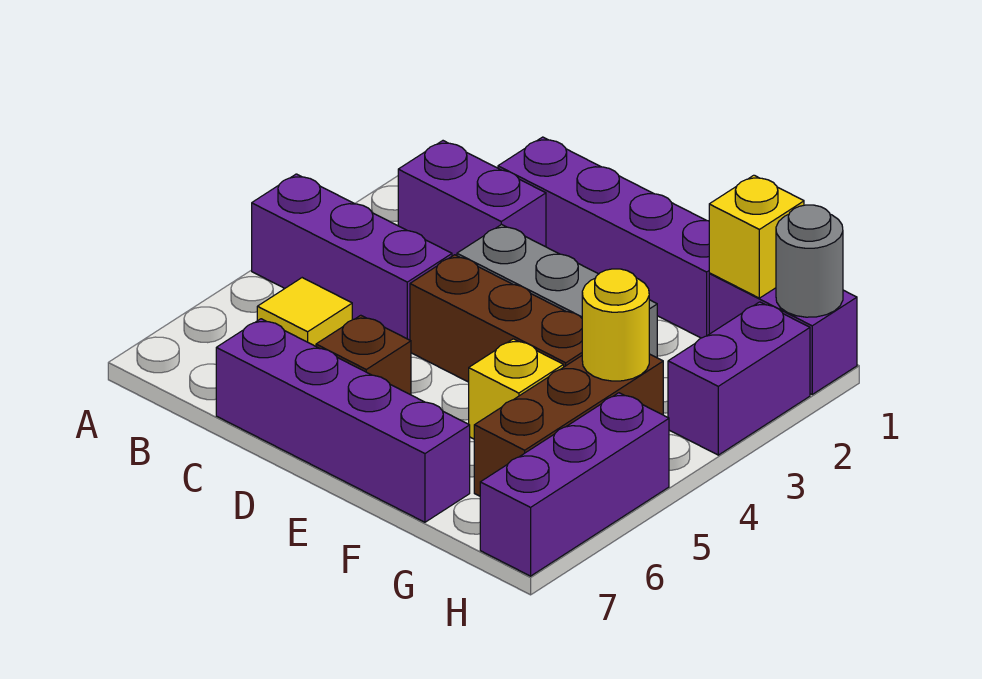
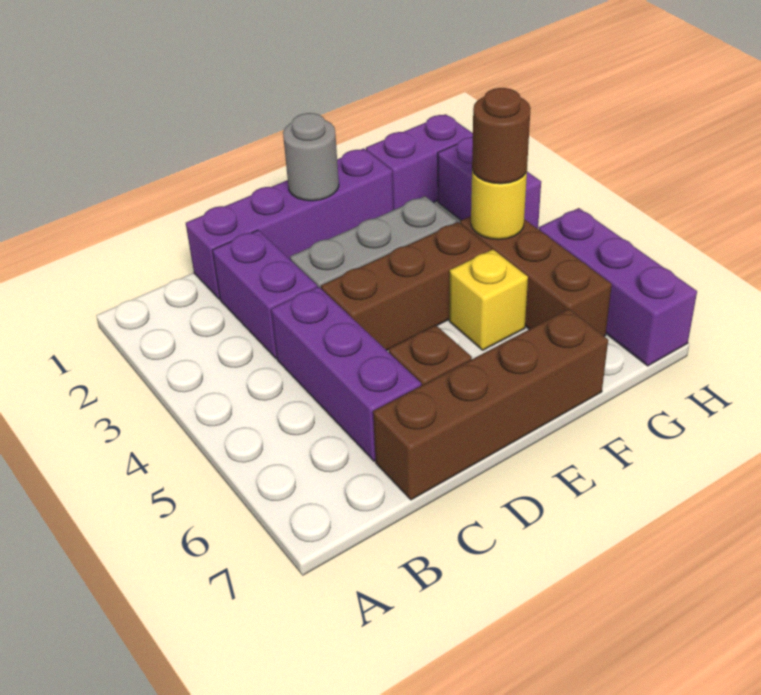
purple brick A4:C4 level 1 -> purple brick C4:C6 level 1
purple brick B2:C2 level 1 -> purple brick C2:C3 level 1
yellow tile B5 level 1 -> none
purple brick C7:F7 level 1 -> brown brick C7:F7 level 1
yellow brick G1 level 2 -> none
none -> brown round brick G4 level 3
grey round brick H1 level 2 -> grey round brick E1 level 2

